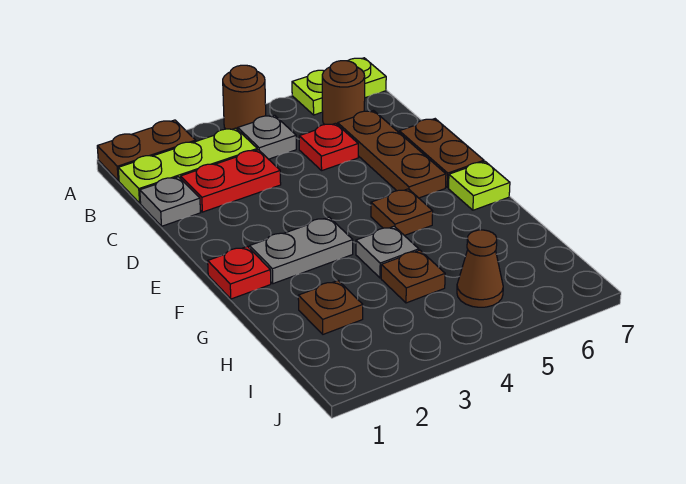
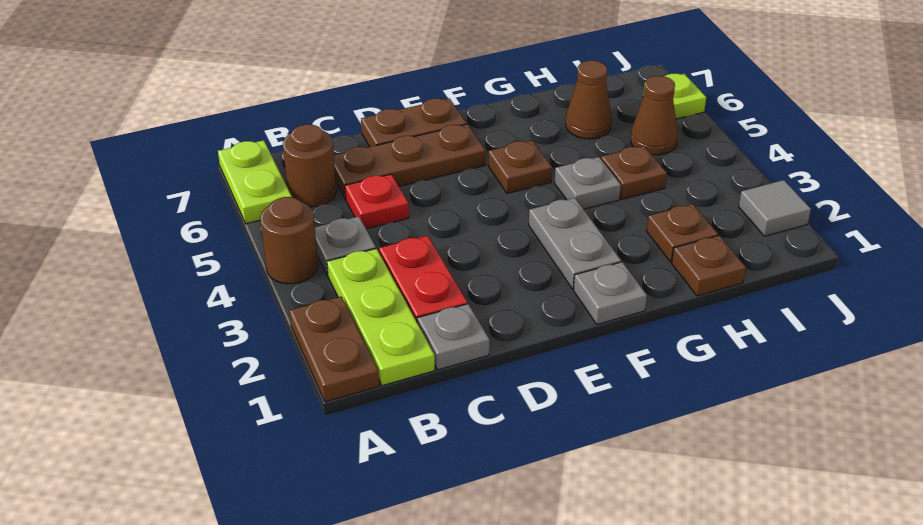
red plate F1 level 1 -> grey plate F1 level 1
lime plate F7 level 1 -> lime plate J6 level 1
none -> brown plate H1 level 1
none -> brown cone H6 level 1
none -> grey tile J2 level 1

